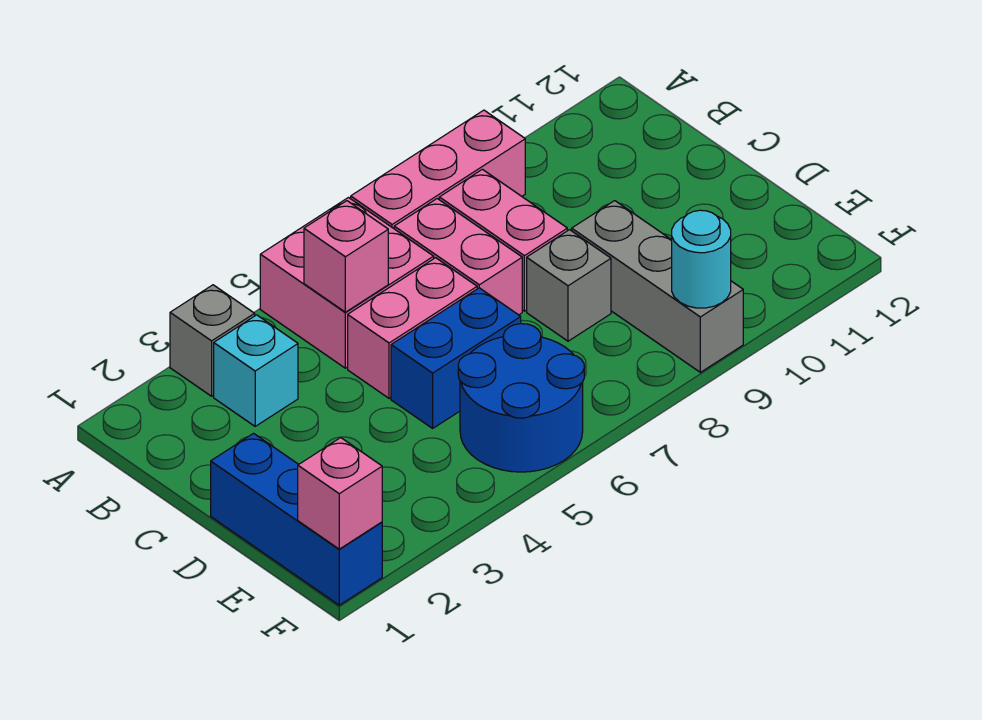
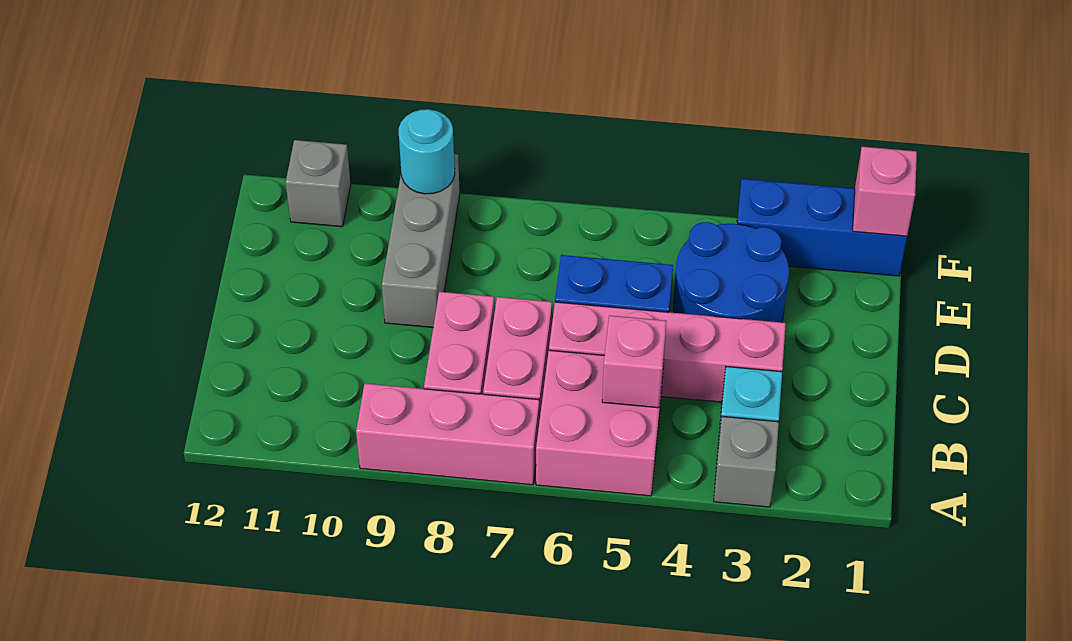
pink brick C5:C6 level 1 -> pink brick C3:C6 level 1
blue brick D1:F1 level 1 -> blue brick F1:F3 level 1
grey brick D8 level 1 -> grey brick F11 level 1
blue round brick E5:F6 level 1 -> blue round brick D3:E4 level 1

